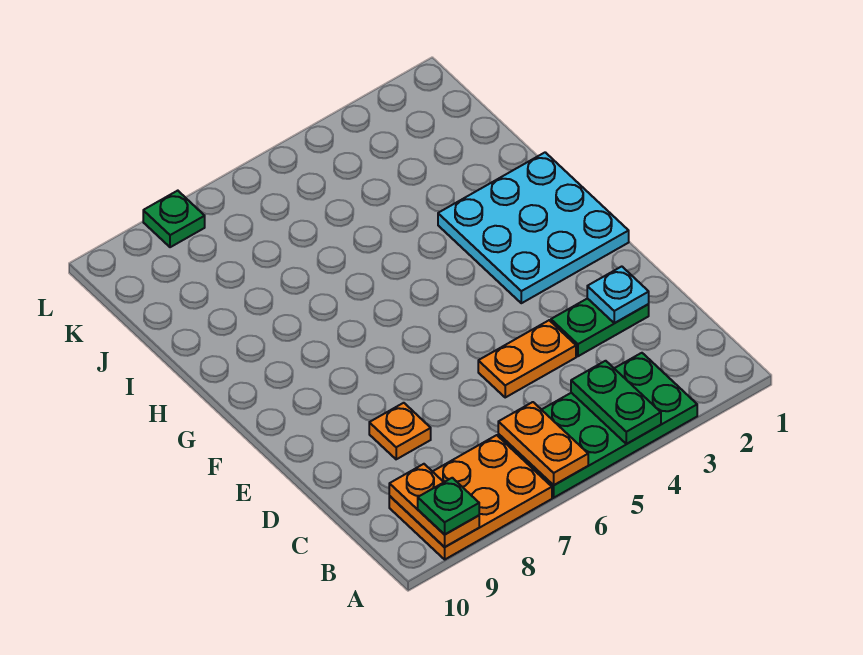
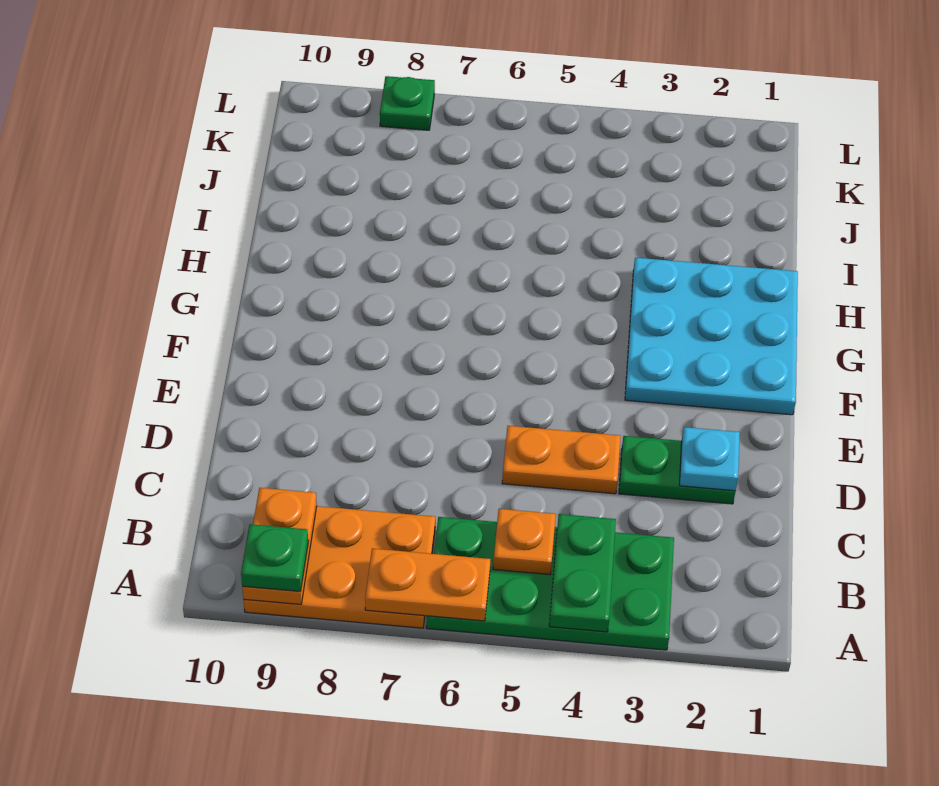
orange plate A6:B6 level 2 -> orange plate A6:A7 level 2
orange plate D8 level 1 -> orange plate B5 level 2

